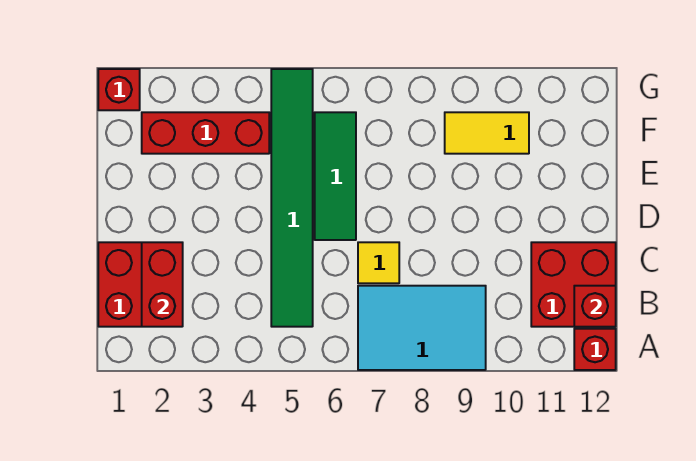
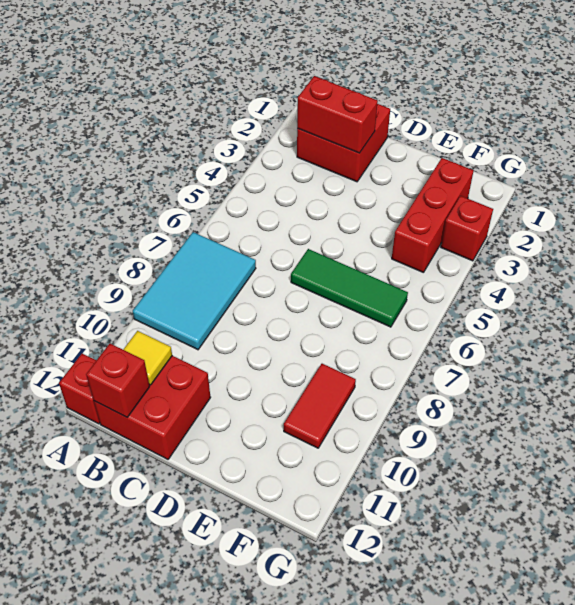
green tile B5:G5 level 1 -> none
yellow tile C7 level 1 -> yellow tile B11 level 2
yellow tile F9:F10 level 1 -> red tile F9:F10 level 1
red brick G1 level 1 -> red brick G3 level 1

